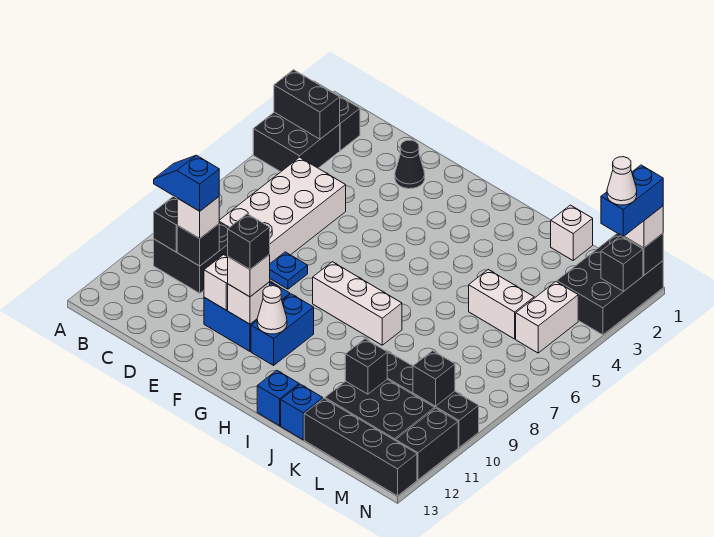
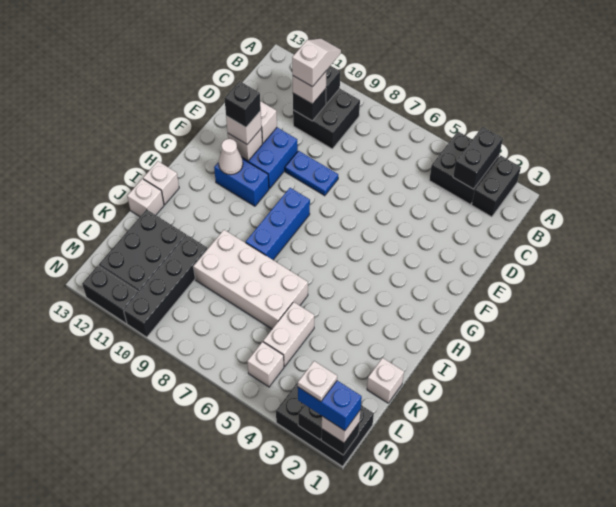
blue slope B10:C10 level 4 top C -> white slope B10:C10 level 4 top C
white brick C5:D8 level 1 -> white brick J6:K9 level 1
black cone E2 level 1 -> none
blue plate E8 level 1 -> blue plate E8:E9 level 1
white brick G8:I8 level 1 -> blue brick G8:I8 level 1
blue brick I13 level 1 -> white brick I13 level 1
blue brick J13 level 1 -> white brick J13 level 1
black brick K11 level 2 -> none
black brick K13:N13 level 1 -> none
white brick M4:M5 level 1 -> white brick M5 level 1
black brick M10 level 2 -> none
white cone N2 level 5 -> white plate N2 level 5

